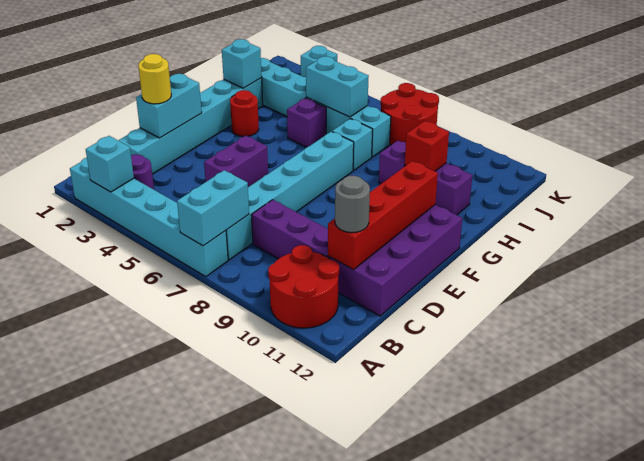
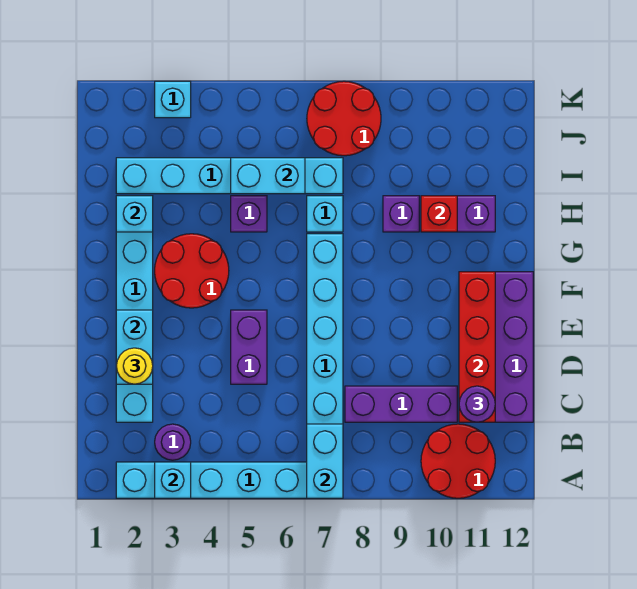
grey round brick C11 level 3 -> purple round brick C11 level 3
red round brick G3 level 1 -> red round brick F3:G4 level 1

